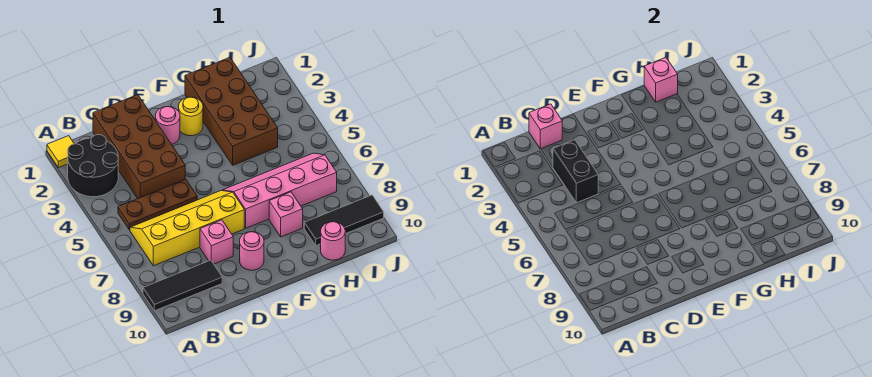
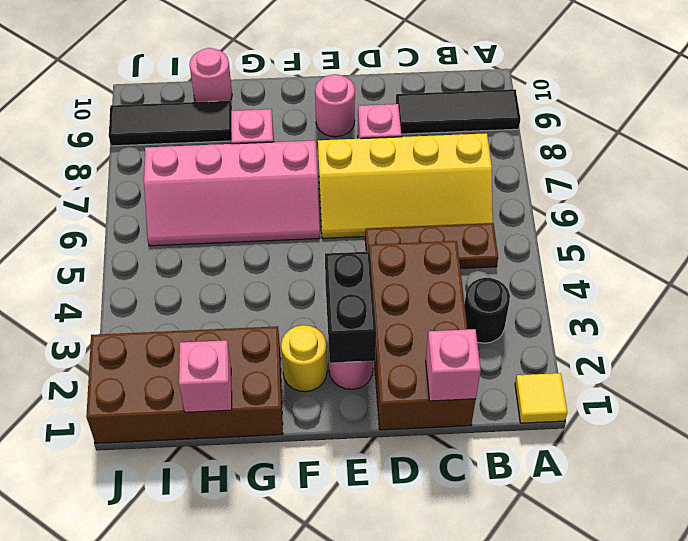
black round brick A2:B3 level 1 -> black round brick B3 level 1
black brick C3:C4 level 2 -> black brick E2:E3 level 2
brown brick G1:H4 level 1 -> brown brick G1:J2 level 1

